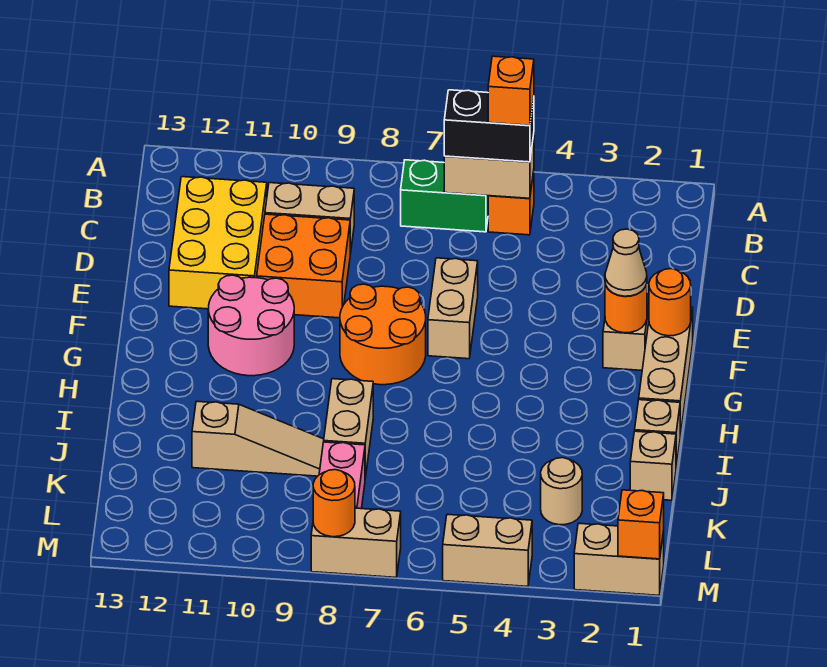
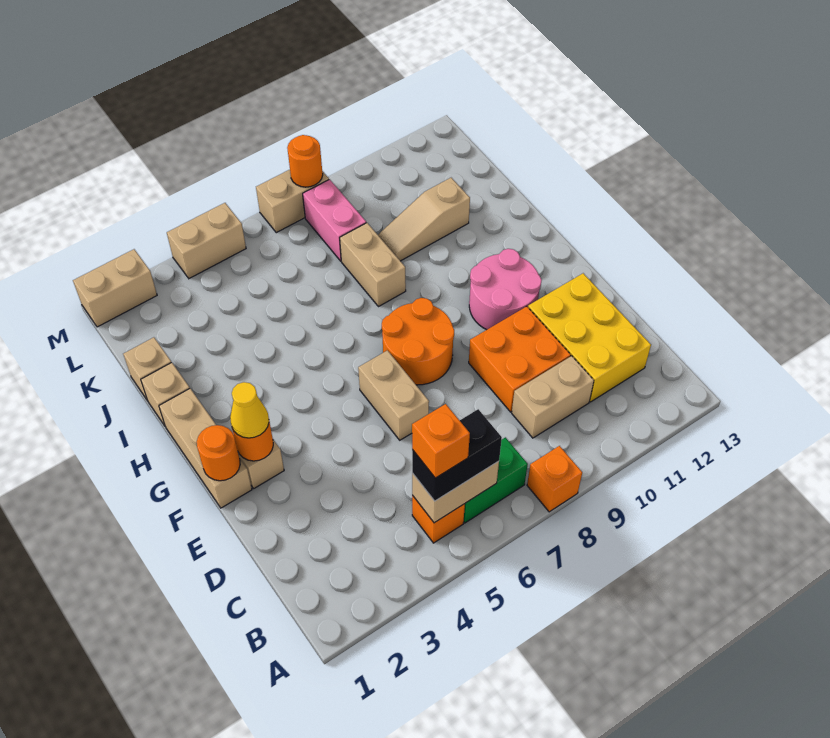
tan cone F2 level 3 -> yellow cone F2 level 3
tan round brick K3 level 1 -> none
orange brick M1 level 2 -> orange brick A8 level 1

